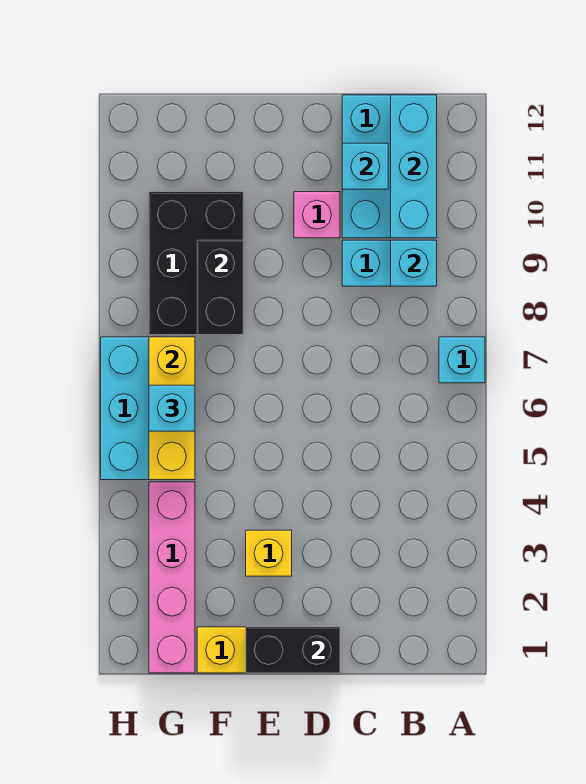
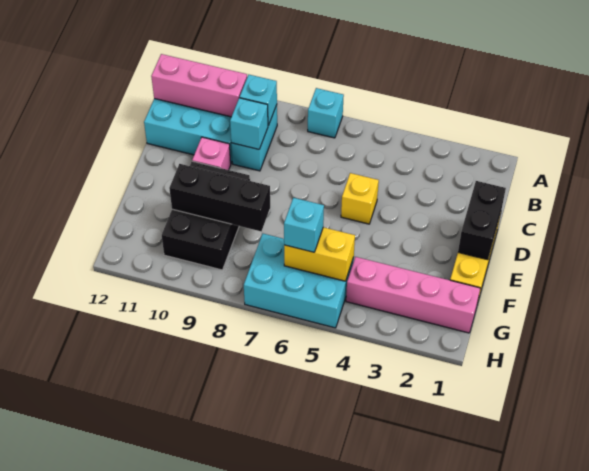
cyan brick B10:B12 level 2 -> pink brick B10:B12 level 2
cyan brick C11 level 2 -> cyan brick C9 level 2
yellow brick E3 level 1 -> yellow brick D5 level 1
black brick F8:G10 level 1 -> black brick E9:G10 level 1
black brick F8:F9 level 2 -> black brick F8:F10 level 2
yellow brick G5:G7 level 2 -> yellow brick G5:G6 level 2

